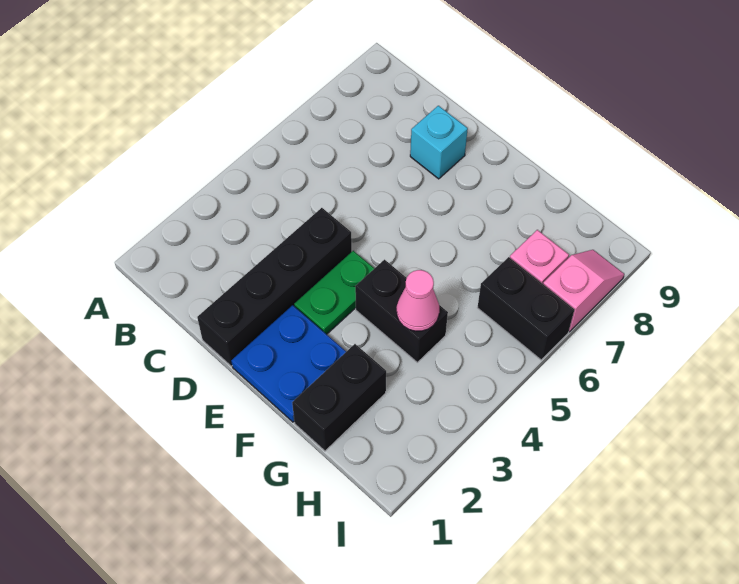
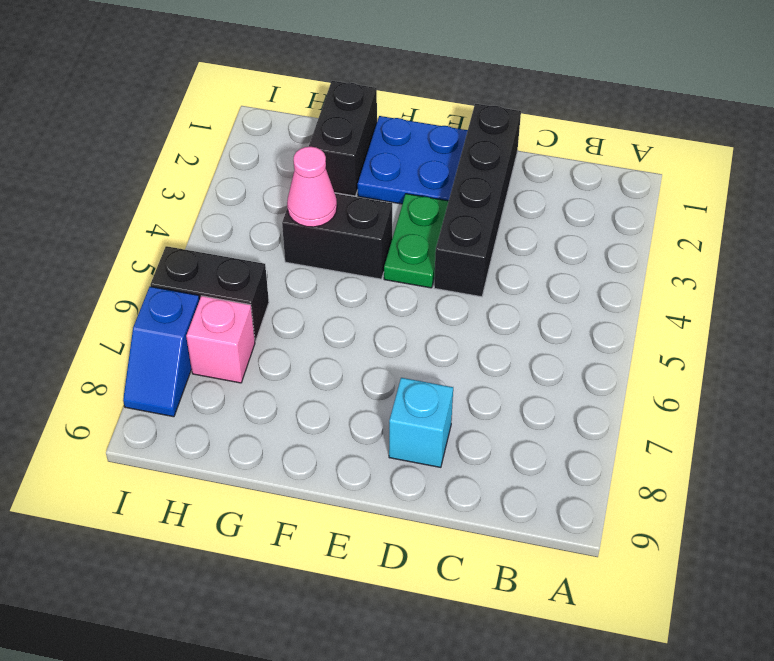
pink slope I7:I8 level 1 top 7 -> blue slope I7:I8 level 1 top 7

